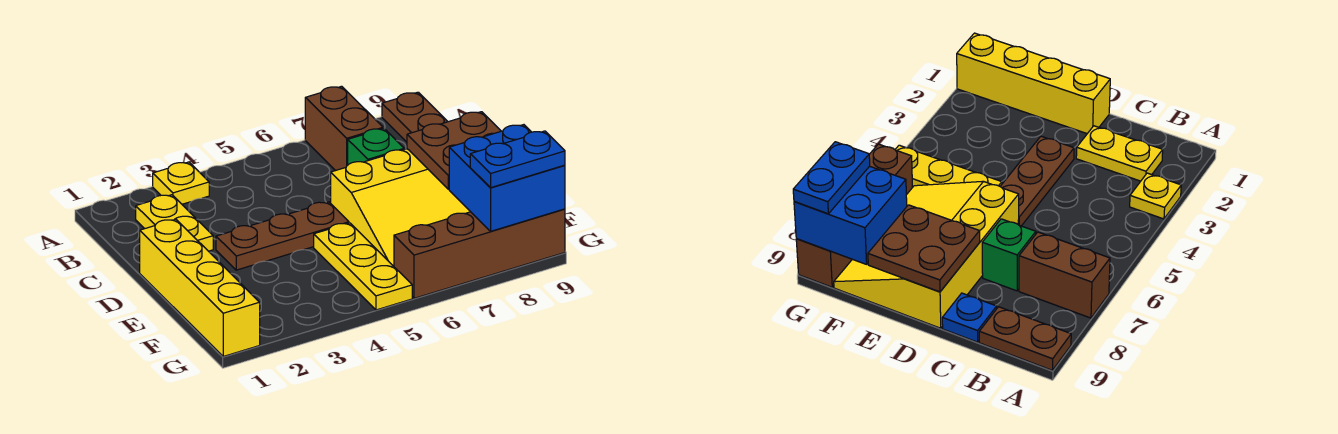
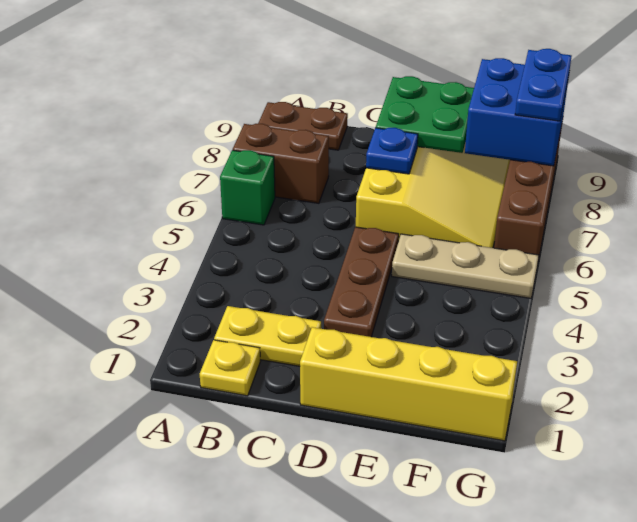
yellow plate A3 level 1 -> yellow plate B1 level 1
green brick C7 level 1 -> green brick A6 level 1
blue plate C9 level 1 -> blue plate D7 level 2
brown plate D8:E9 level 2 -> green plate D8:E9 level 2
yellow plate E5:G5 level 1 -> tan plate E5:G5 level 1

